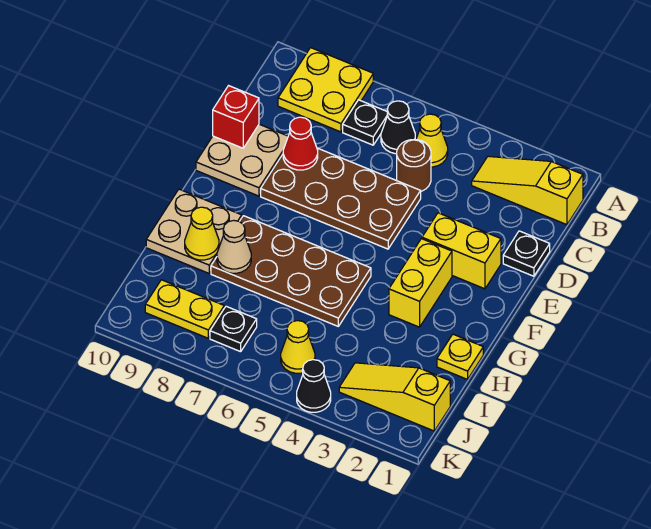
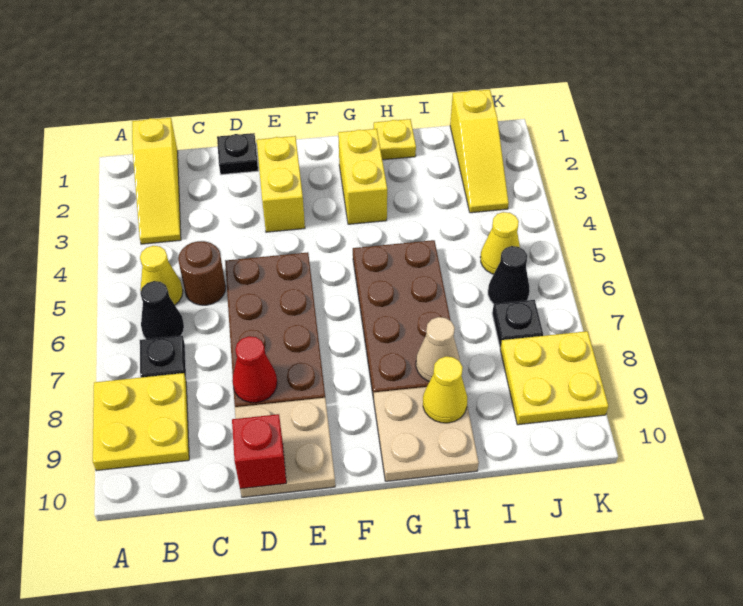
yellow brick F3:G3 level 1 -> yellow brick G2:G3 level 1
yellow plate J8:J9 level 1 -> yellow plate J8:K9 level 1
black cone K4 level 1 -> black cone J6 level 1

